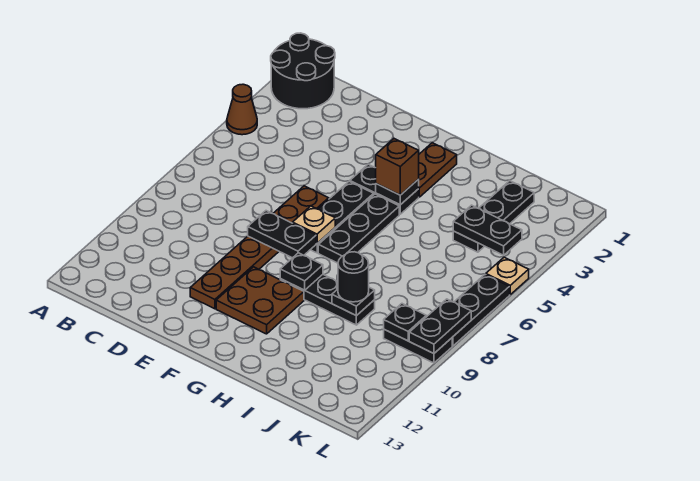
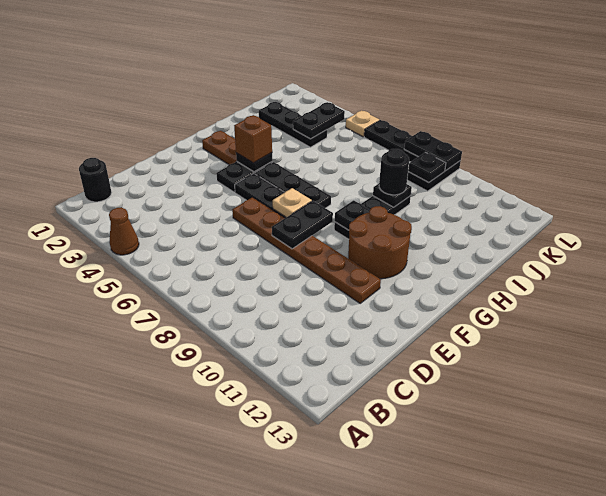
black round brick A1:B2 level 1 -> black round brick B1 level 1
brown plate F10:G11 level 1 -> brown round brick F10:G11 level 1

